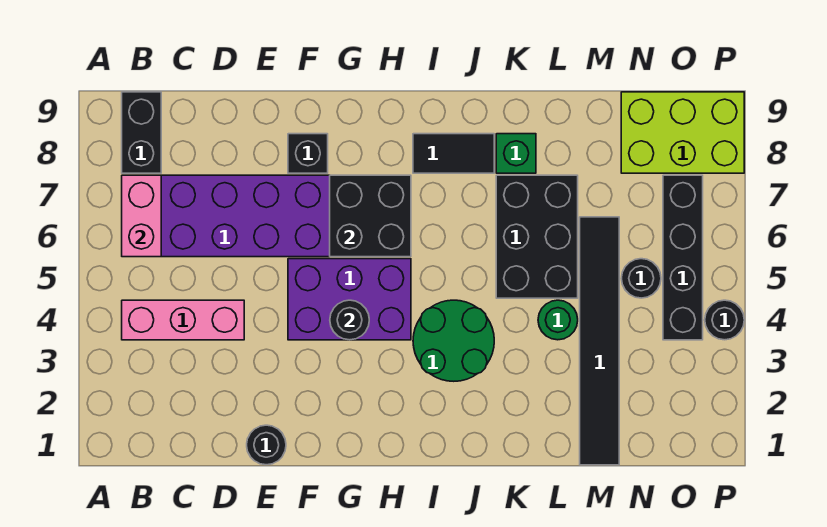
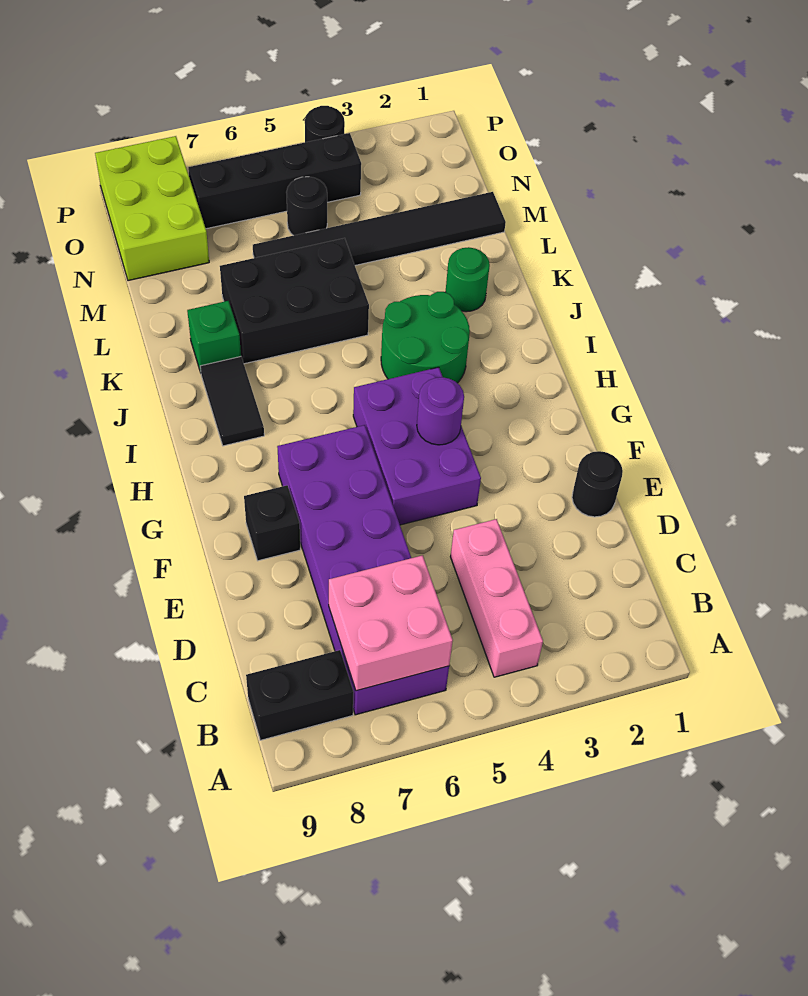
pink brick B6:B7 level 2 -> pink brick B6:C7 level 2
black round brick G4 level 2 -> purple round brick G4 level 2
black brick G6:H7 level 2 -> none
green round brick L4 level 1 -> green round brick K2 level 1

